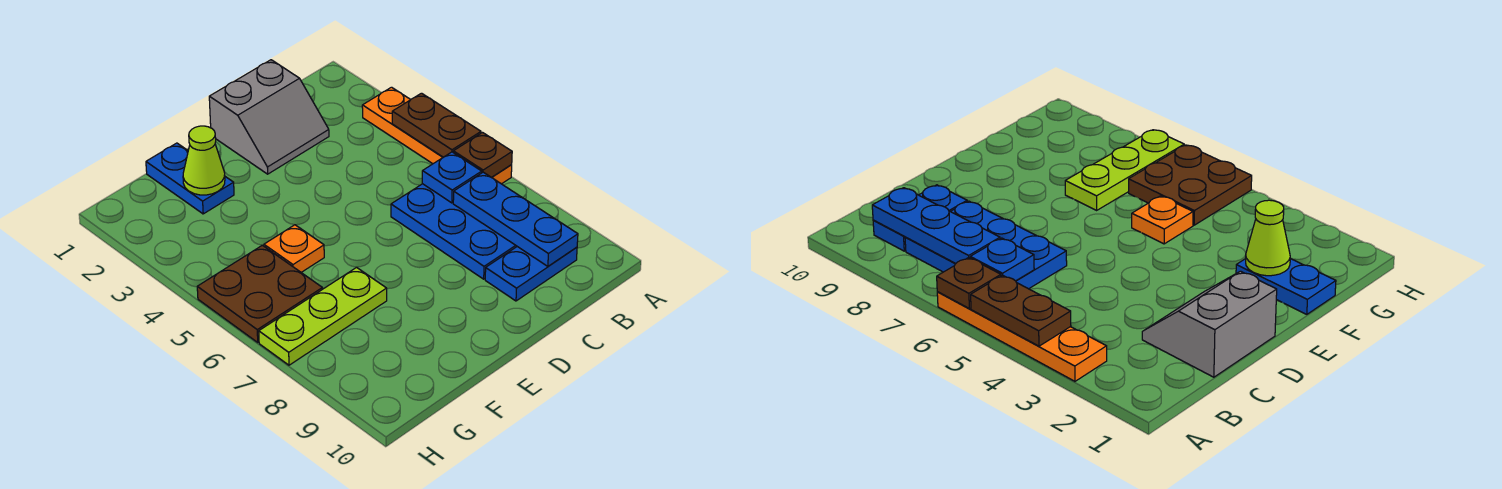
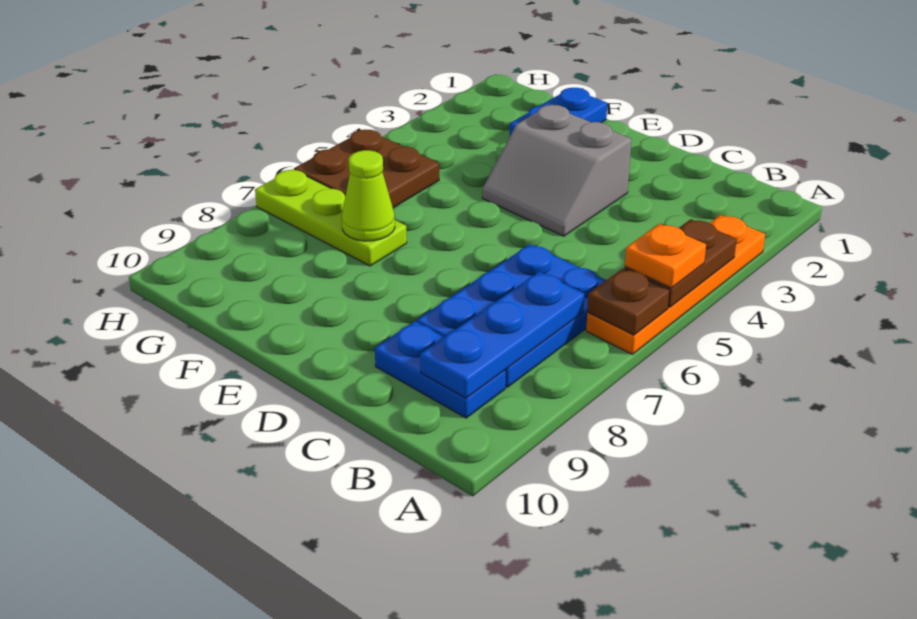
blue plate B6 level 2 -> none
grey slope C1:D2 level 1 top 1 -> grey slope D3:E4 level 1 top 3
lime cone F2 level 2 -> lime cone F7 level 2
orange plate F5 level 1 -> orange plate A5 level 3

